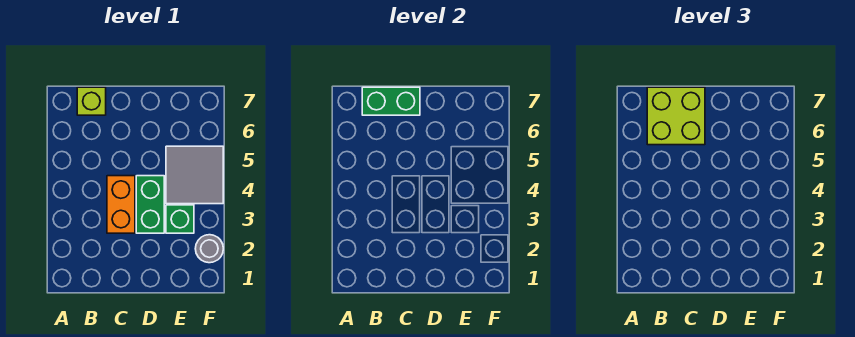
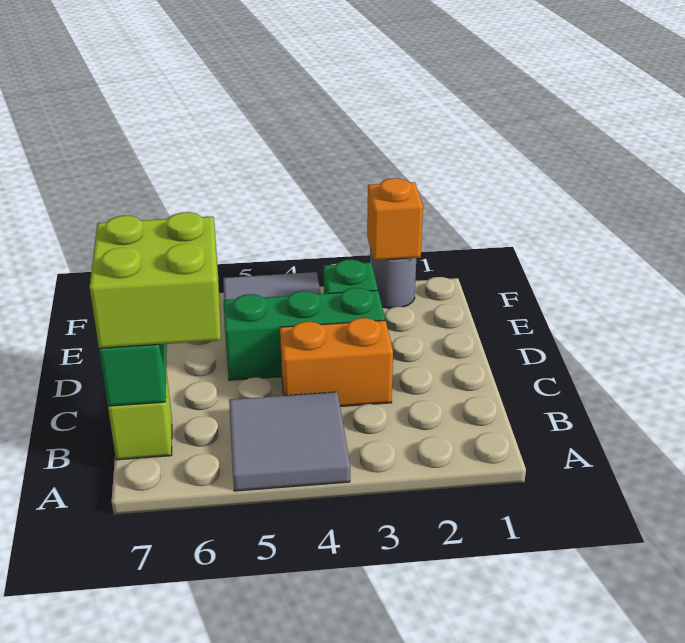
none -> grey tile A4:B5 level 1
green brick D3:D4 level 1 -> green brick D3:D5 level 1
none -> orange brick F2 level 2

